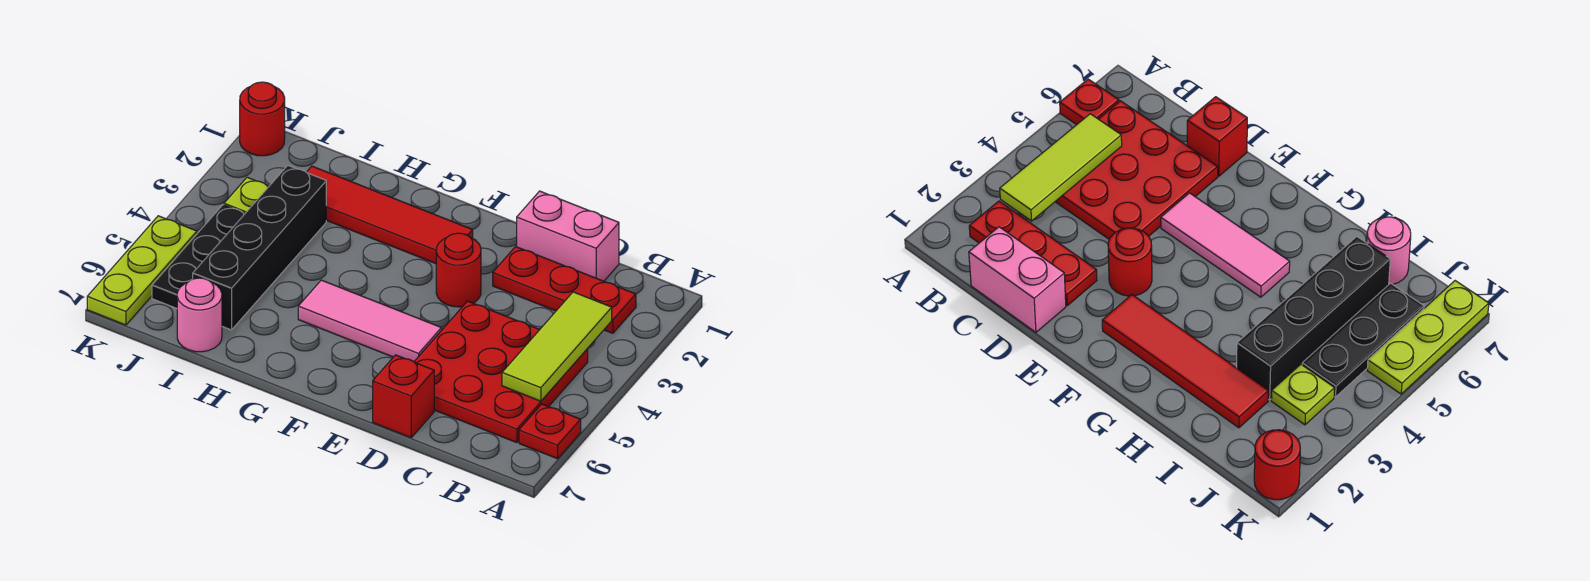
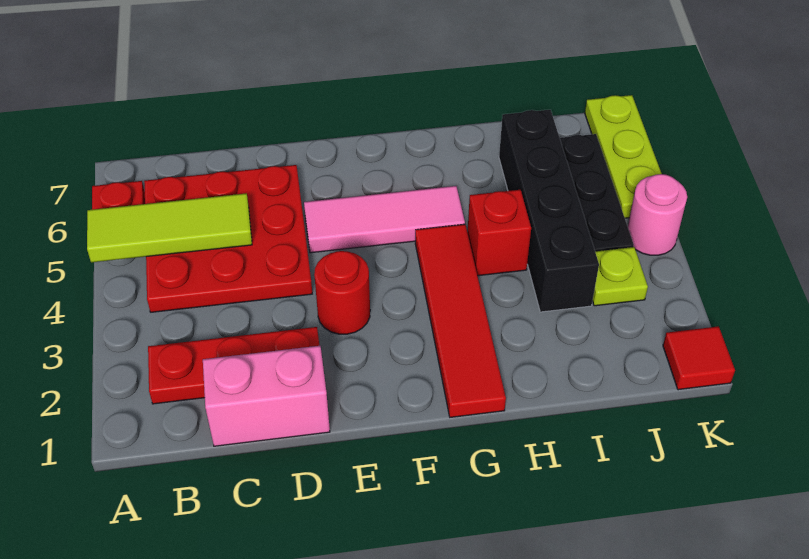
lime tile B3:B5 level 2 -> lime tile A5:C5 level 2
red brick D7 level 1 -> red brick H4 level 1
red tile F2:I2 level 1 -> red tile G1:G4 level 1
pink round brick I7 level 1 -> pink round brick K4 level 1
red round brick K1 level 1 -> red tile K1 level 1

